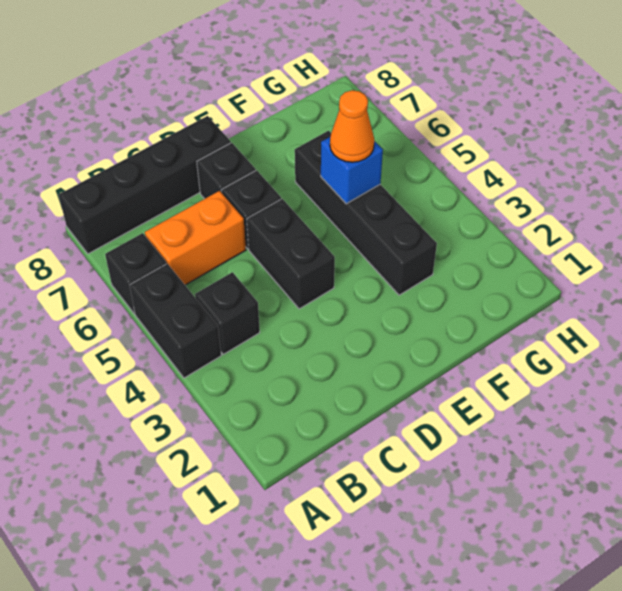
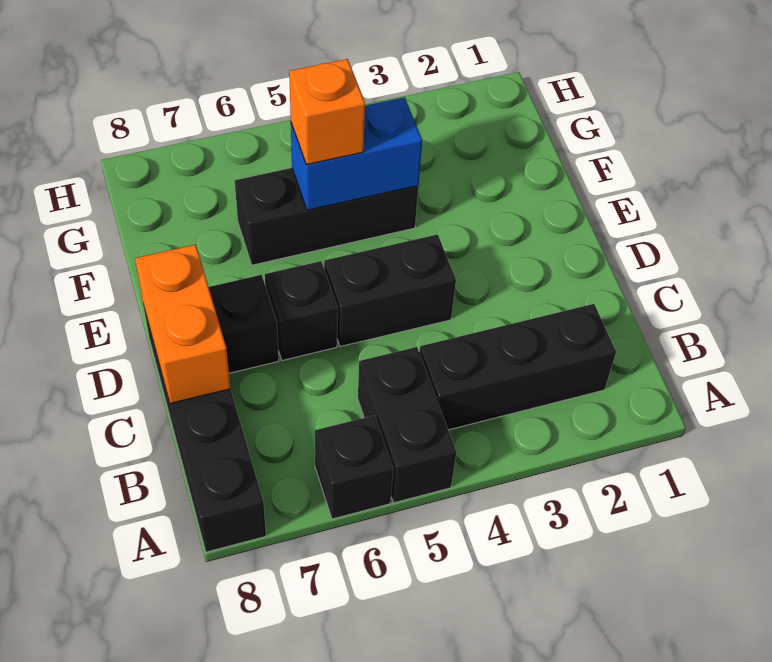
black brick A4:A5 level 1 -> black brick A5:B5 level 1
black brick B4 level 1 -> black brick B2:B4 level 1
orange brick B6:C6 level 1 -> orange brick C8:D8 level 2
black brick F3:F6 level 1 -> black brick F4:F6 level 1
blue brick F5 level 2 -> blue brick F4:F5 level 2
orange cone F5 level 3 -> orange brick F5 level 3

